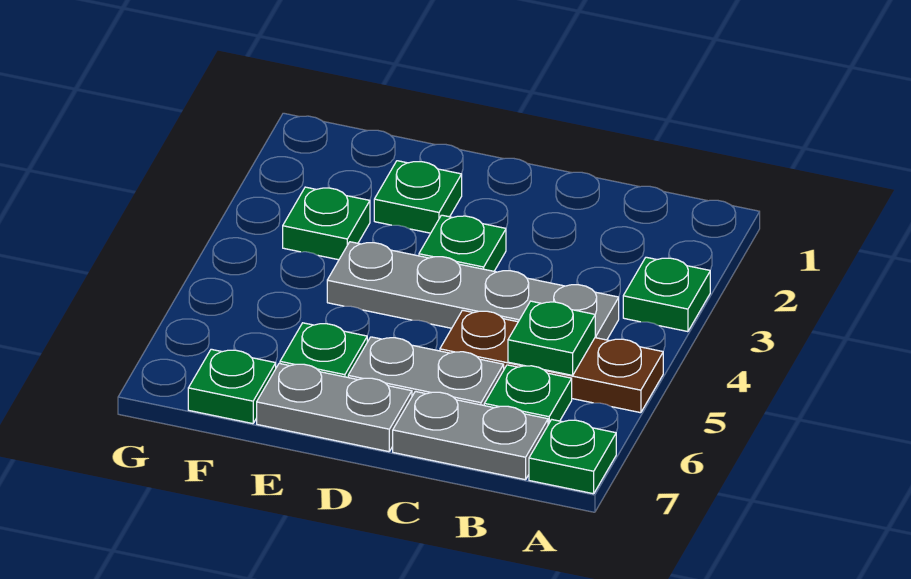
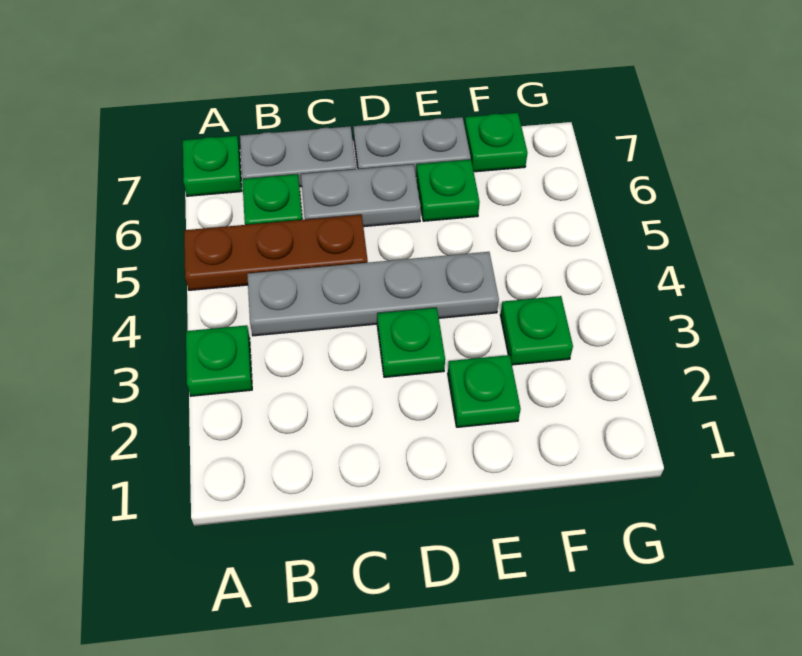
green plate B5 level 2 -> none

